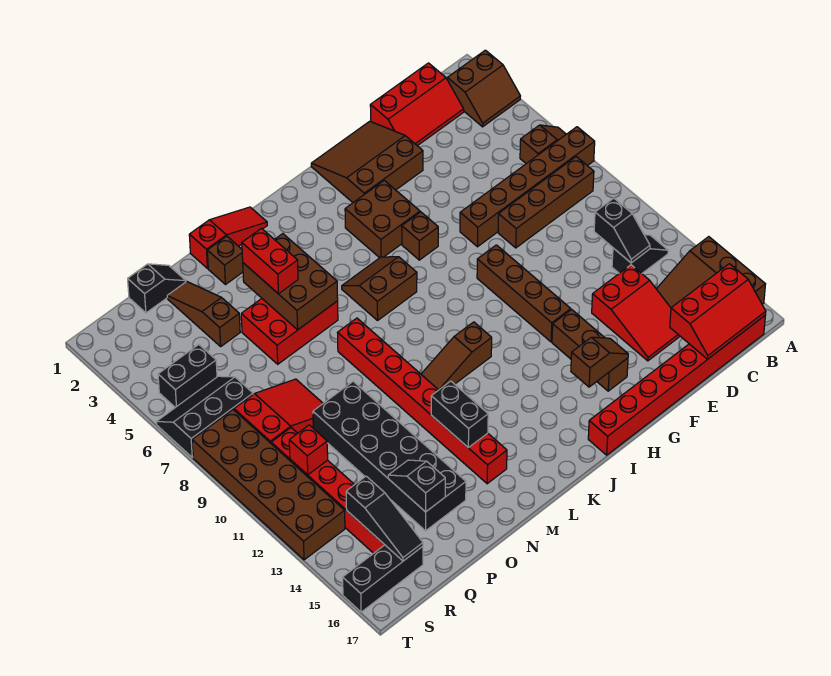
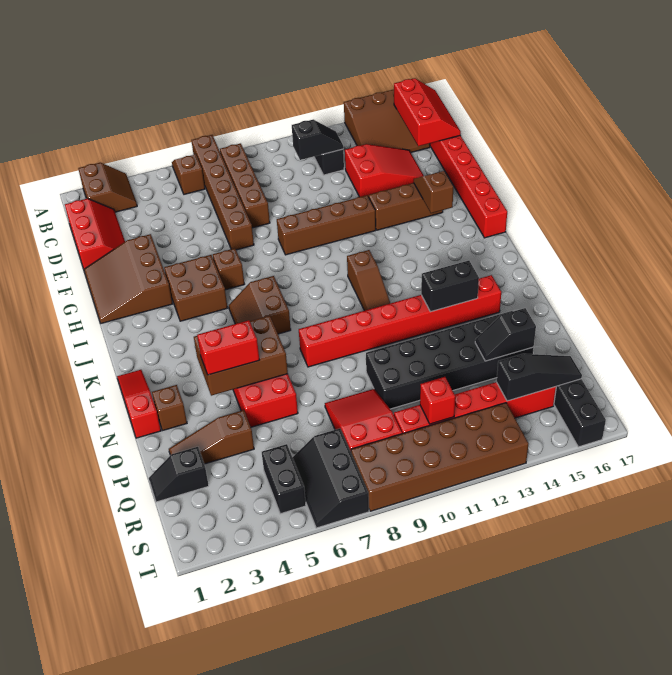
black slope P1:Q1 level 1 top Q -> black slope Q1:Q2 level 1 top 2

